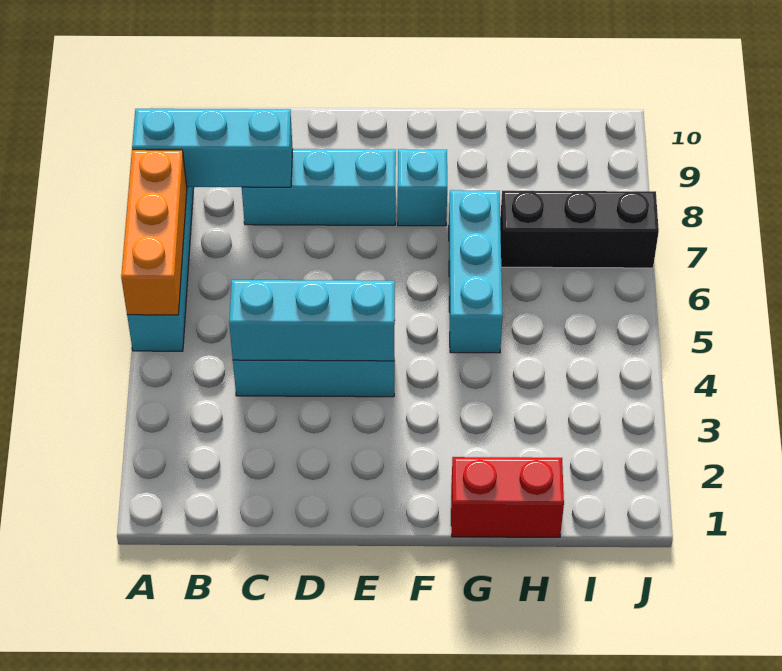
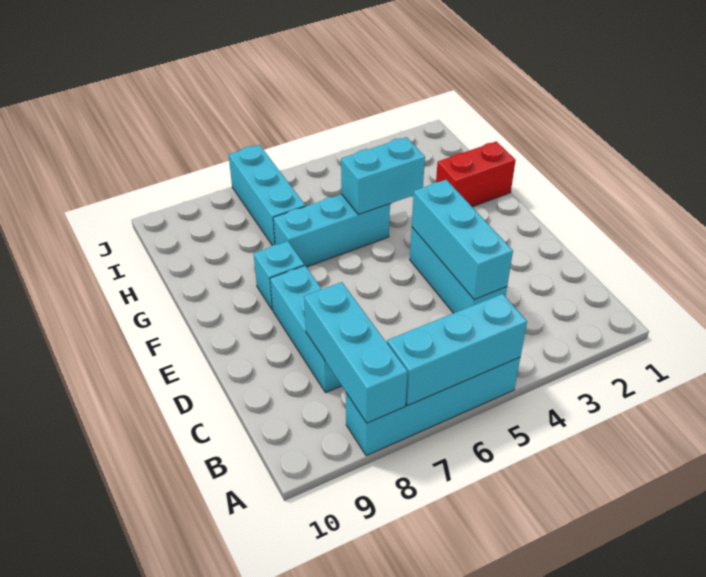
orange brick A5:A7 level 2 -> cyan brick A5:A7 level 2
red brick G1:H1 level 1 -> red brick G1:G2 level 1
none -> cyan brick G4:G5 level 2
black brick H7:J7 level 1 -> cyan brick H7:J7 level 1

